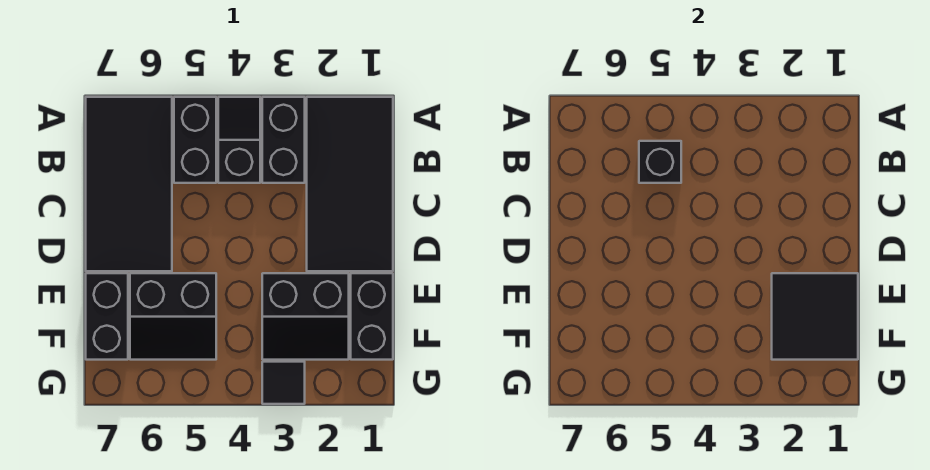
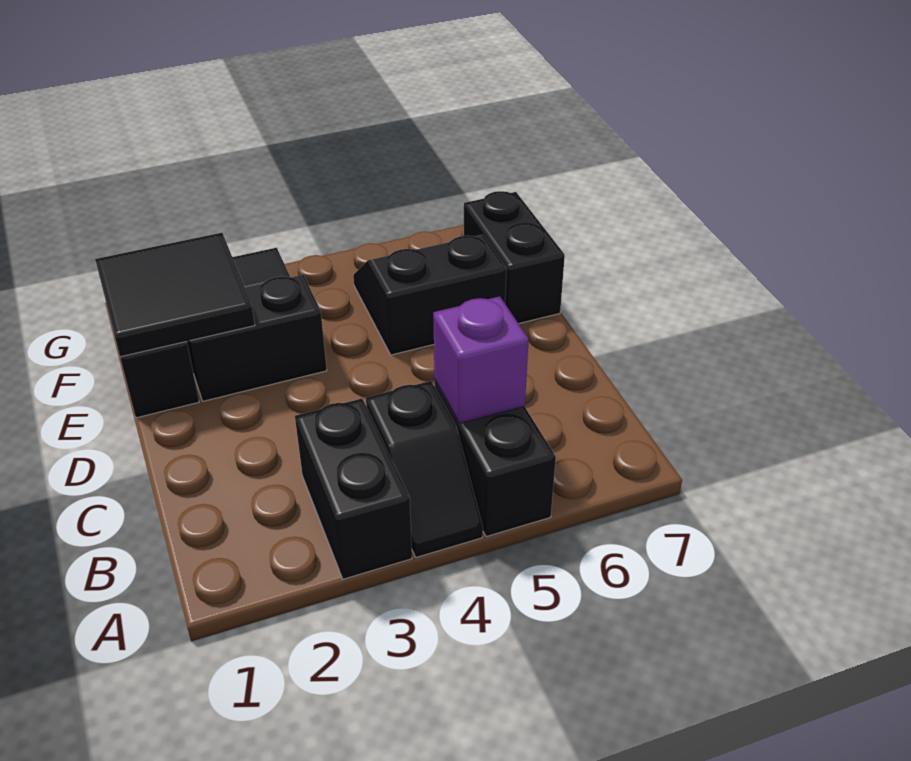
black tile A1:D2 level 1 -> none
black tile A6:D7 level 1 -> none
black brick B5 level 2 -> purple brick B5 level 2

